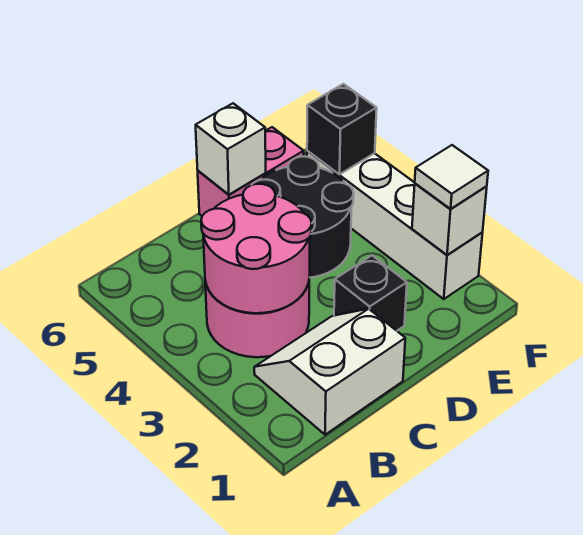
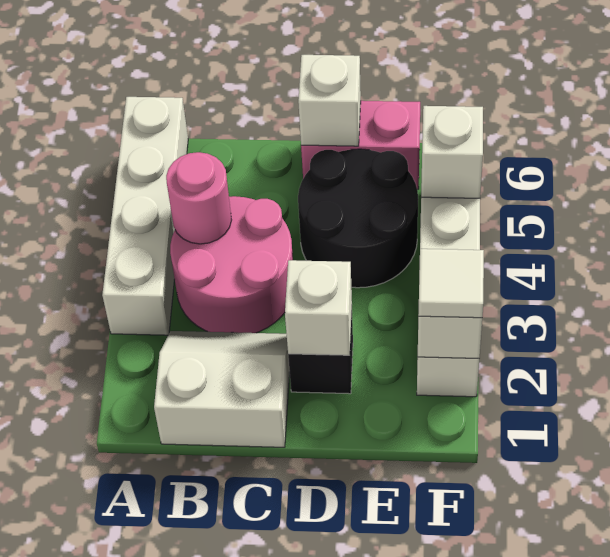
none -> white brick A3:A6 level 1
pink round brick B3:C4 level 2 -> pink round brick B4 level 2
none -> white brick D2 level 2
black brick F5 level 2 -> white brick F5 level 2

